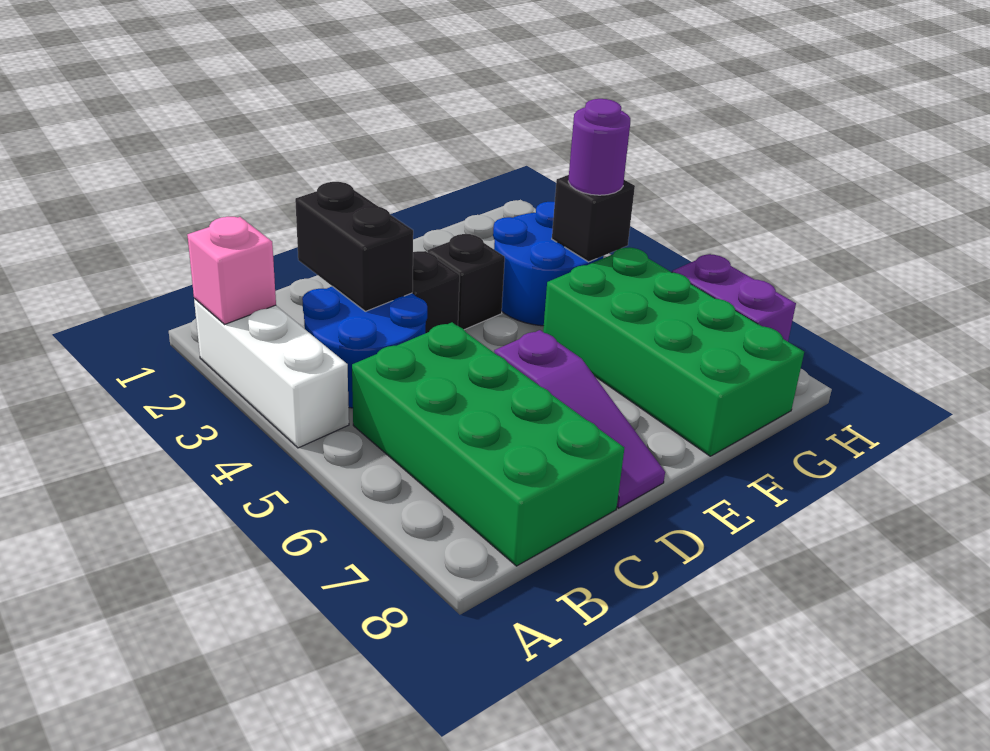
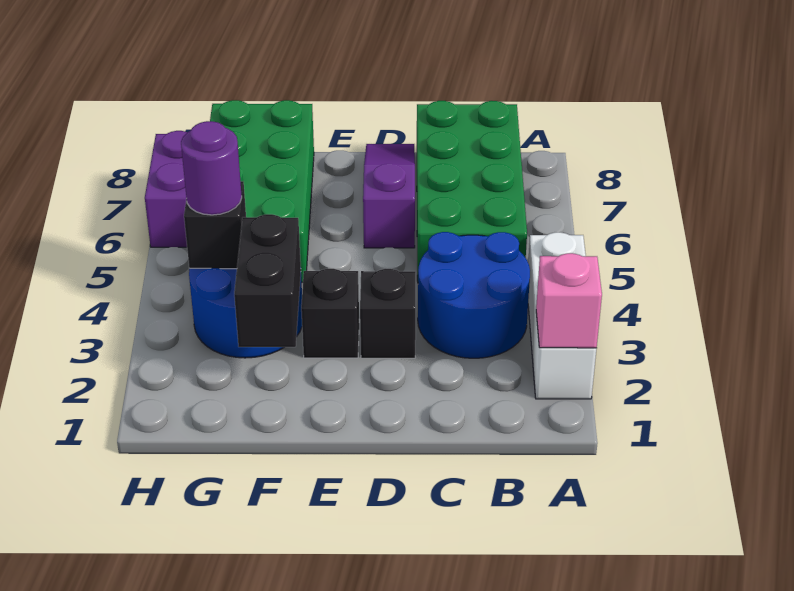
black brick C2:C3 level 2 -> black brick F2:F3 level 2

